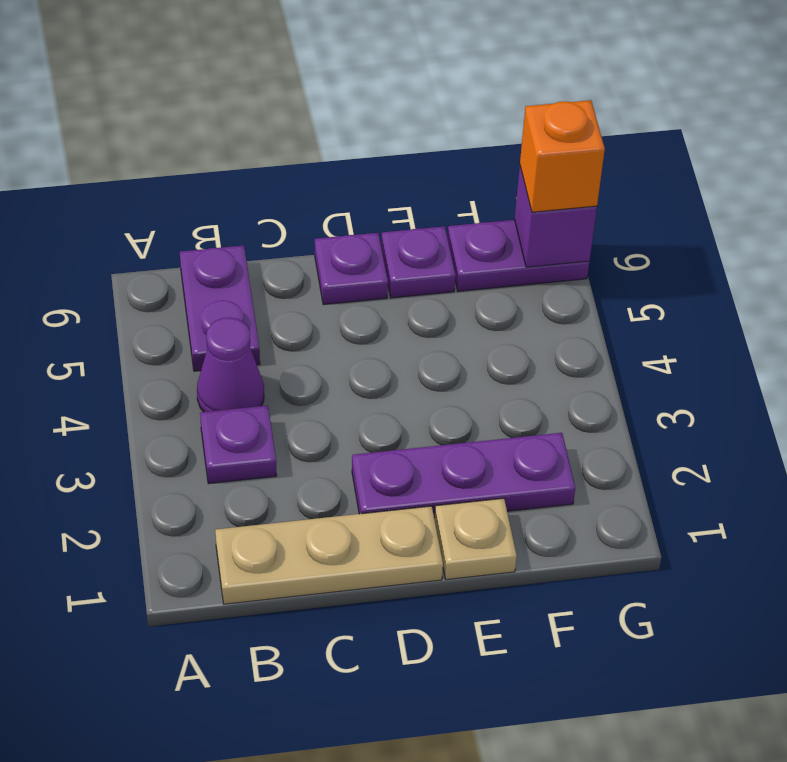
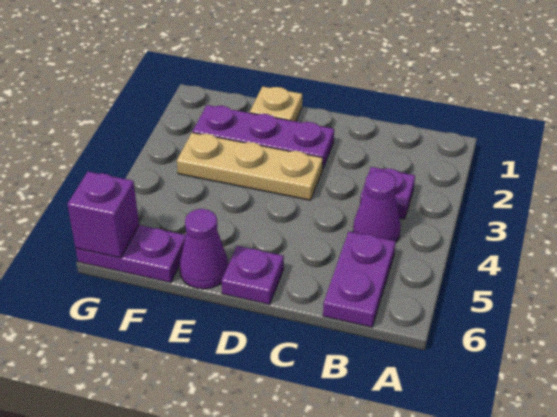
tan plate B1:D1 level 1 -> tan plate D3:F3 level 1
purple plate E6 level 1 -> purple cone E6 level 1
orange brick G6 level 3 -> none

